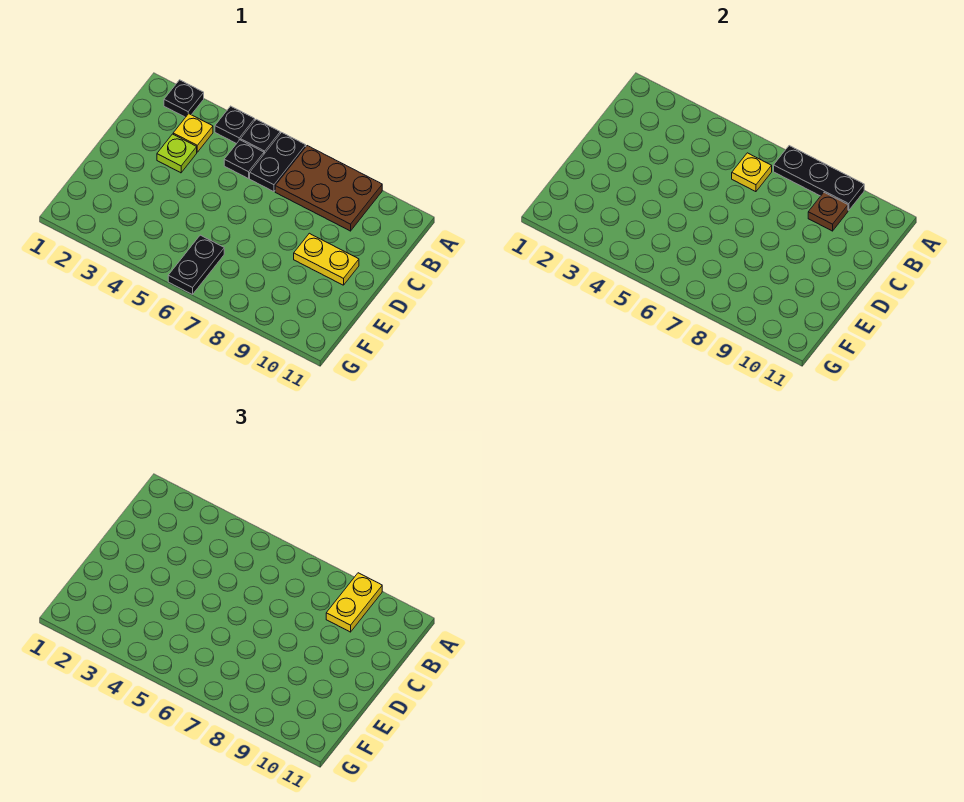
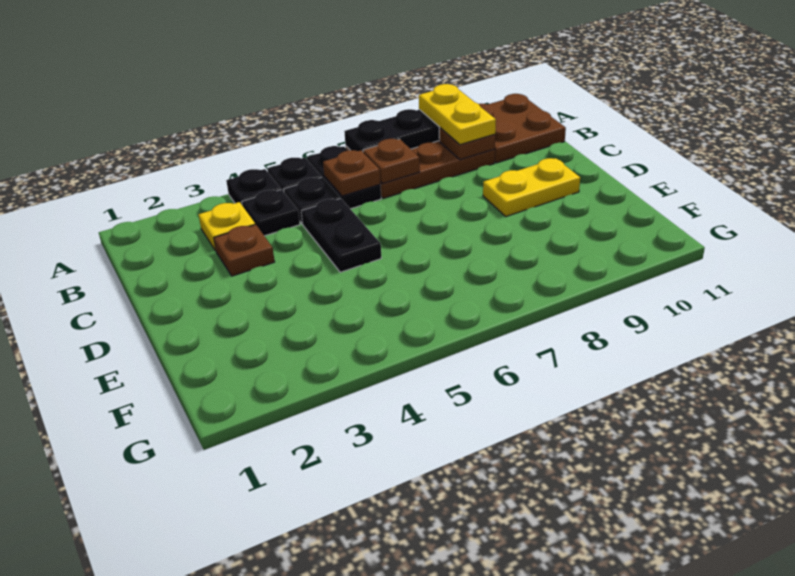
black plate A2 level 1 -> black plate B4 level 1
none -> brown plate A10:B11 level 1
yellow plate B6 level 2 -> brown plate B6 level 2
none -> brown plate B7 level 2
lime plate C3 level 1 -> brown plate C3 level 1
black plate F6:G6 level 1 -> black plate C5:D5 level 1

